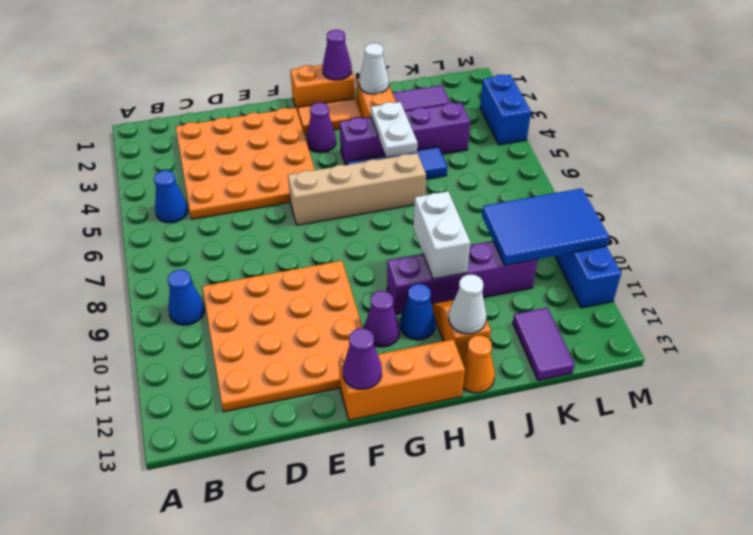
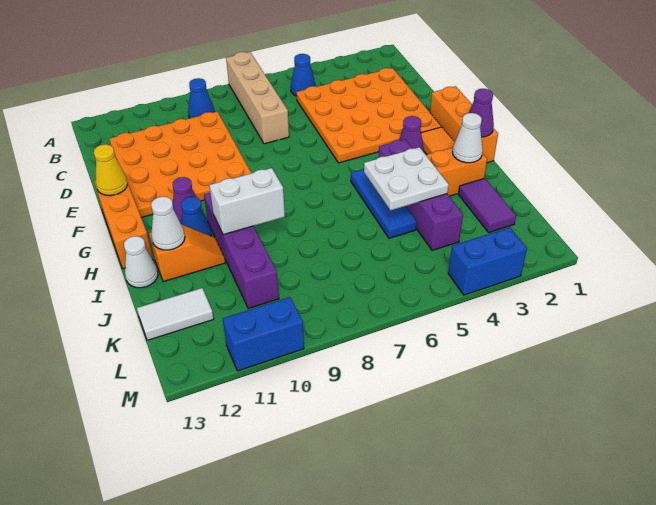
tan brick F6:I6 level 1 -> tan brick A7:D7 level 1
purple cone F13 level 2 -> yellow cone F13 level 2
orange brick G1:H1 level 1 -> orange brick F1:H1 level 1
white plate I4:I5 level 2 -> white plate I4:J5 level 2
orange cone I13 level 1 -> white cone I13 level 1
blue tile K9:M10 level 2 -> none
purple tile K12:K13 level 1 -> white tile K12:K13 level 1

